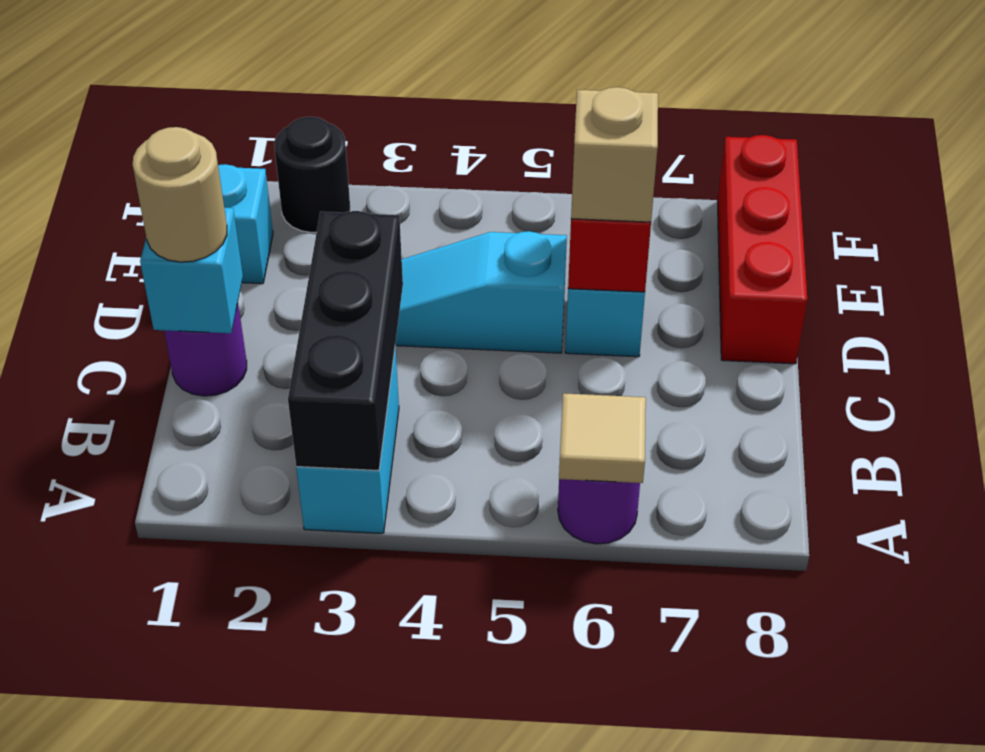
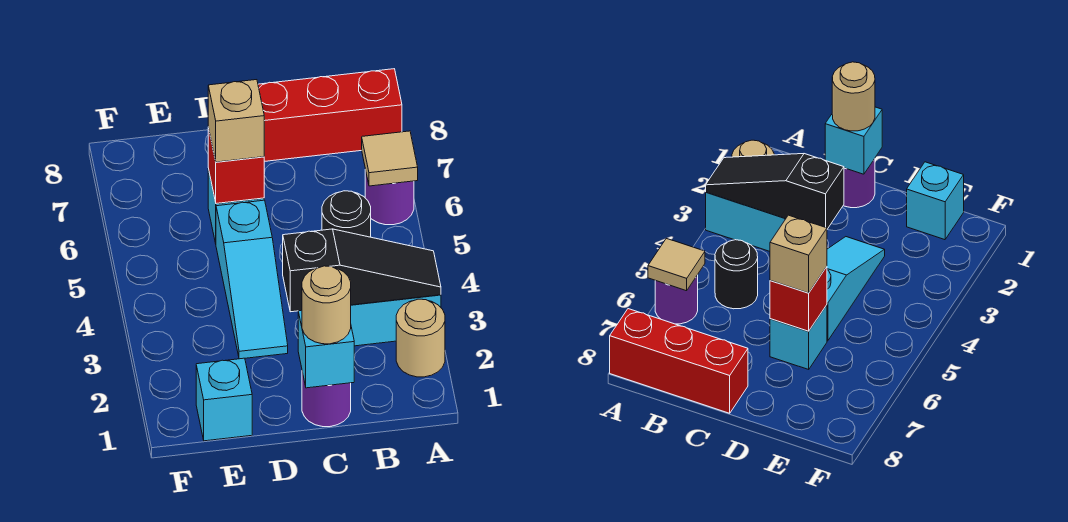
none -> tan round brick A2 level 1
black brick A3:C3 level 2 -> black slope A3:C3 level 2 top C
red brick D8:F8 level 1 -> red brick A8:C8 level 1
black round brick F2 level 1 -> black round brick B5 level 1

